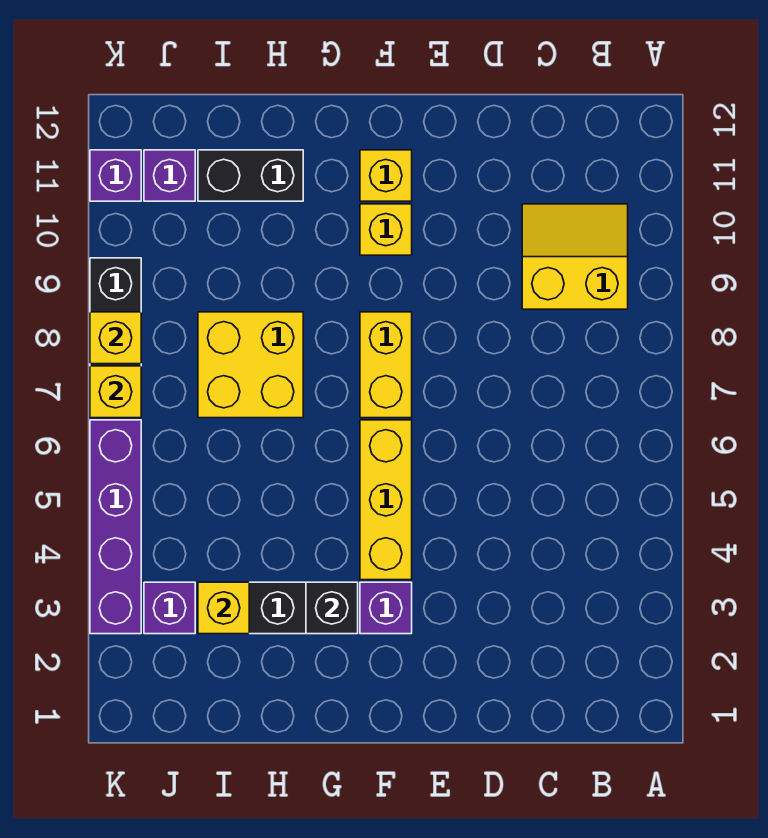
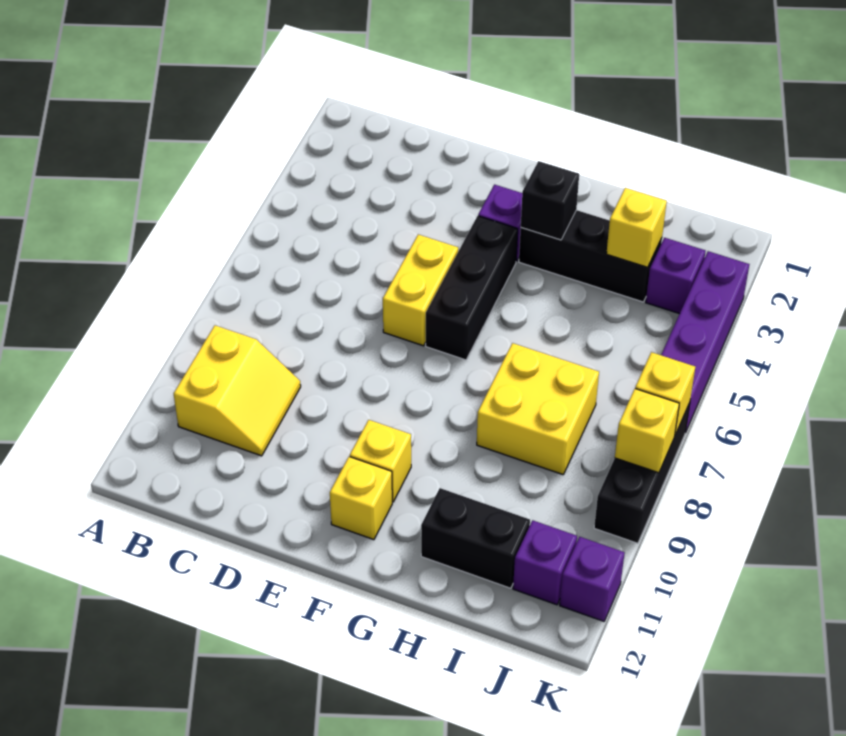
yellow slope B9:C10 level 1 top 9 -> yellow slope B9:C10 level 1 top B
yellow brick F4:F6 level 1 -> black brick F4:F6 level 1
yellow brick F7:F8 level 1 -> yellow brick E5:E6 level 1

